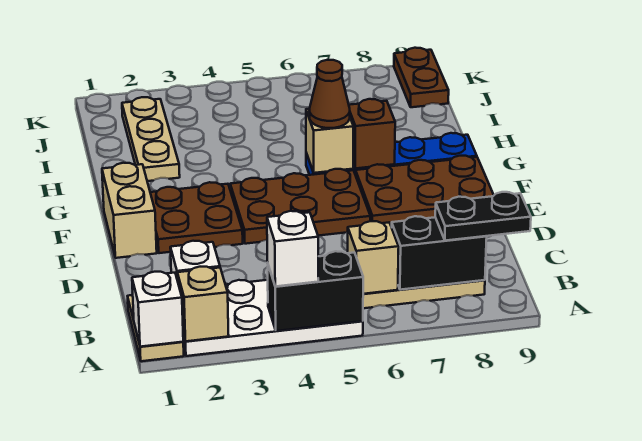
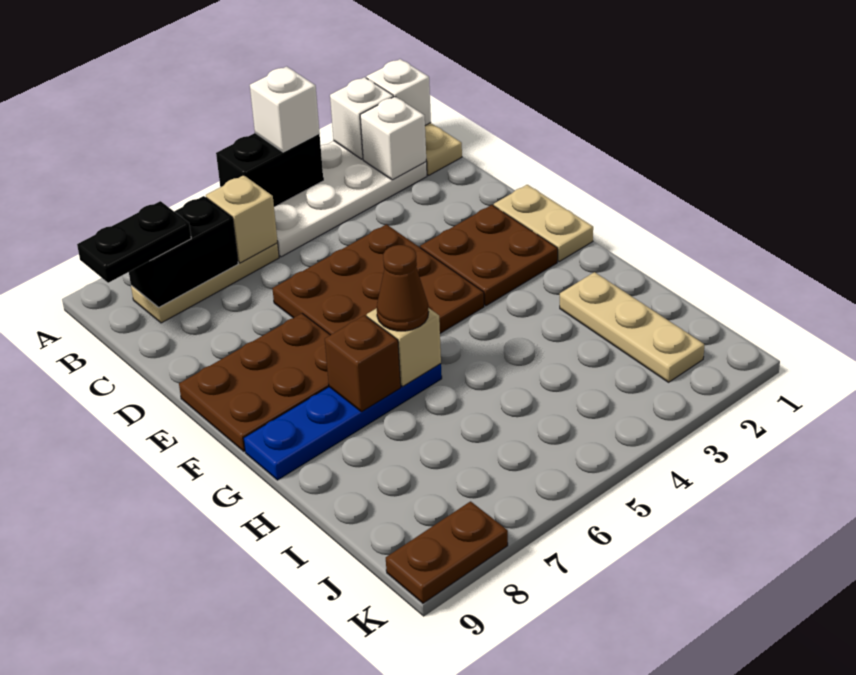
tan brick A2 level 2 -> white brick A2 level 2
tan brick E1:F1 level 1 -> tan plate E1:F1 level 1
brown plate E4:F6 level 1 -> brown plate D4:F6 level 1
brown plate J9:K9 level 1 -> brown plate K8:K9 level 1

